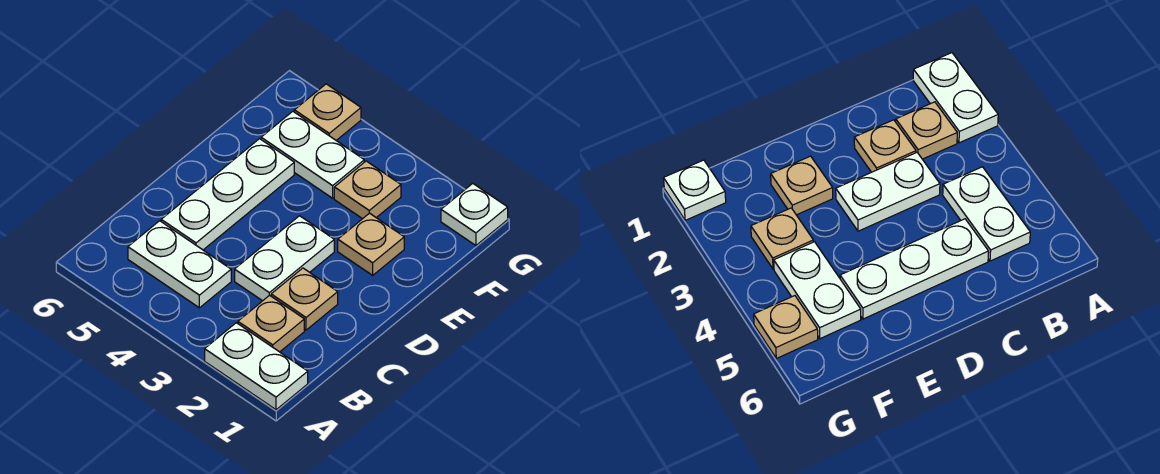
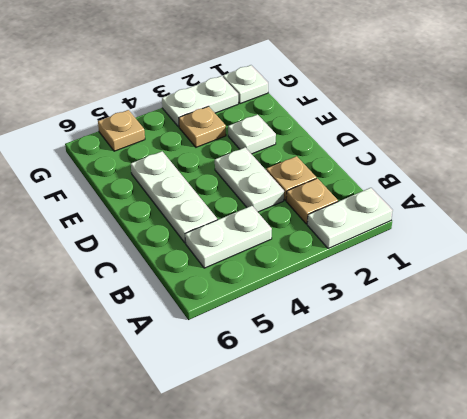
tan plate E2 level 1 -> white plate E2 level 1
white plate F4:F5 level 1 -> white plate G2:G3 level 1

